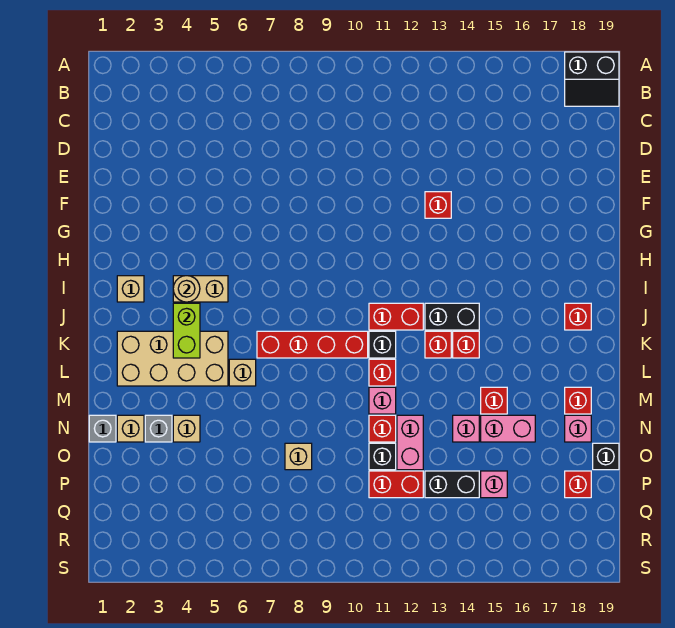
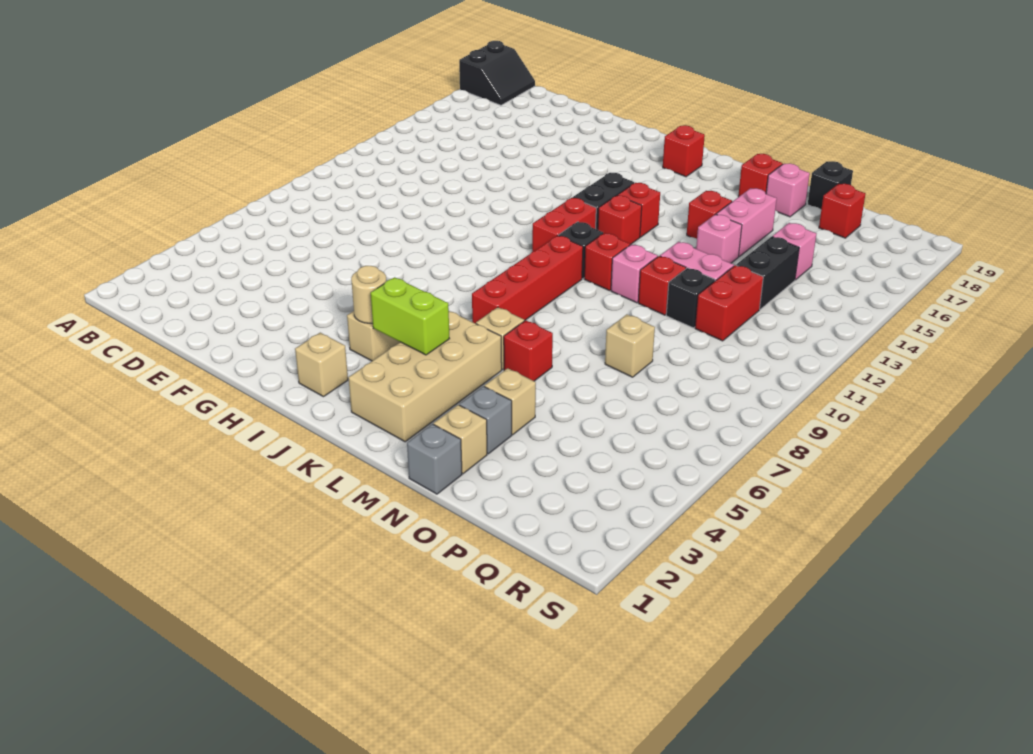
red brick F13 level 1 -> red brick M6 level 1

